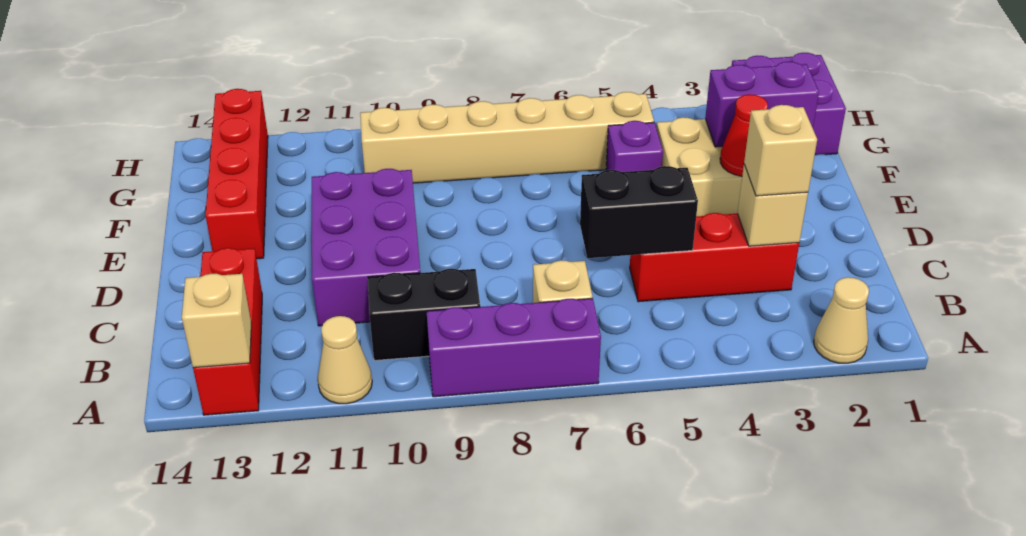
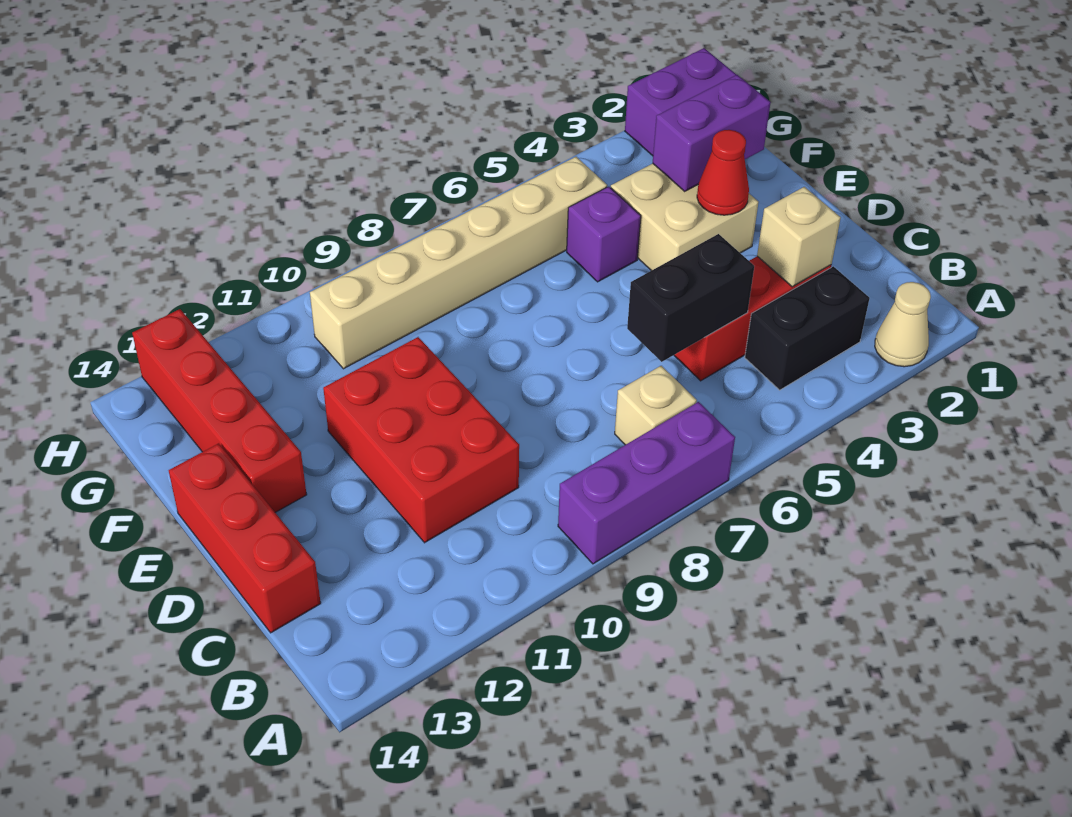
tan cone A11 level 1 -> none
red brick A13:C13 level 1 -> red brick C14:E14 level 1
tan brick A13 level 2 -> none
black brick B9:B10 level 1 -> black brick B3:B4 level 1
tan brick C3 level 3 -> none
purple brick C10:E11 level 1 -> red brick C10:E11 level 1

